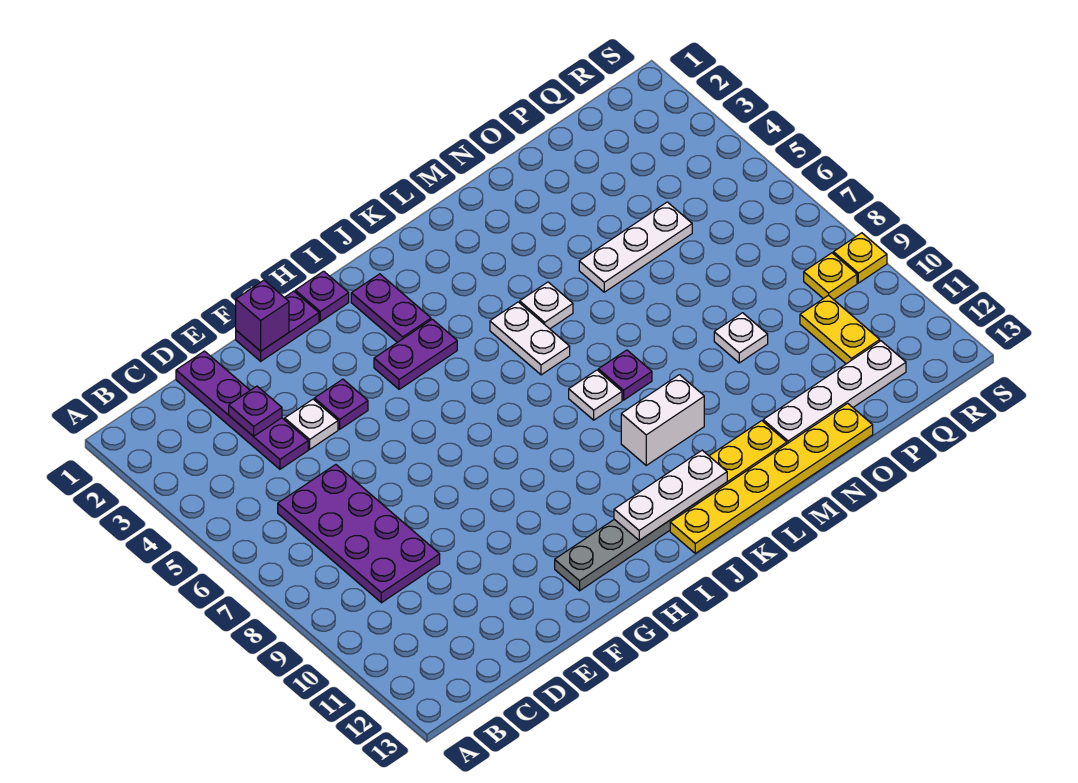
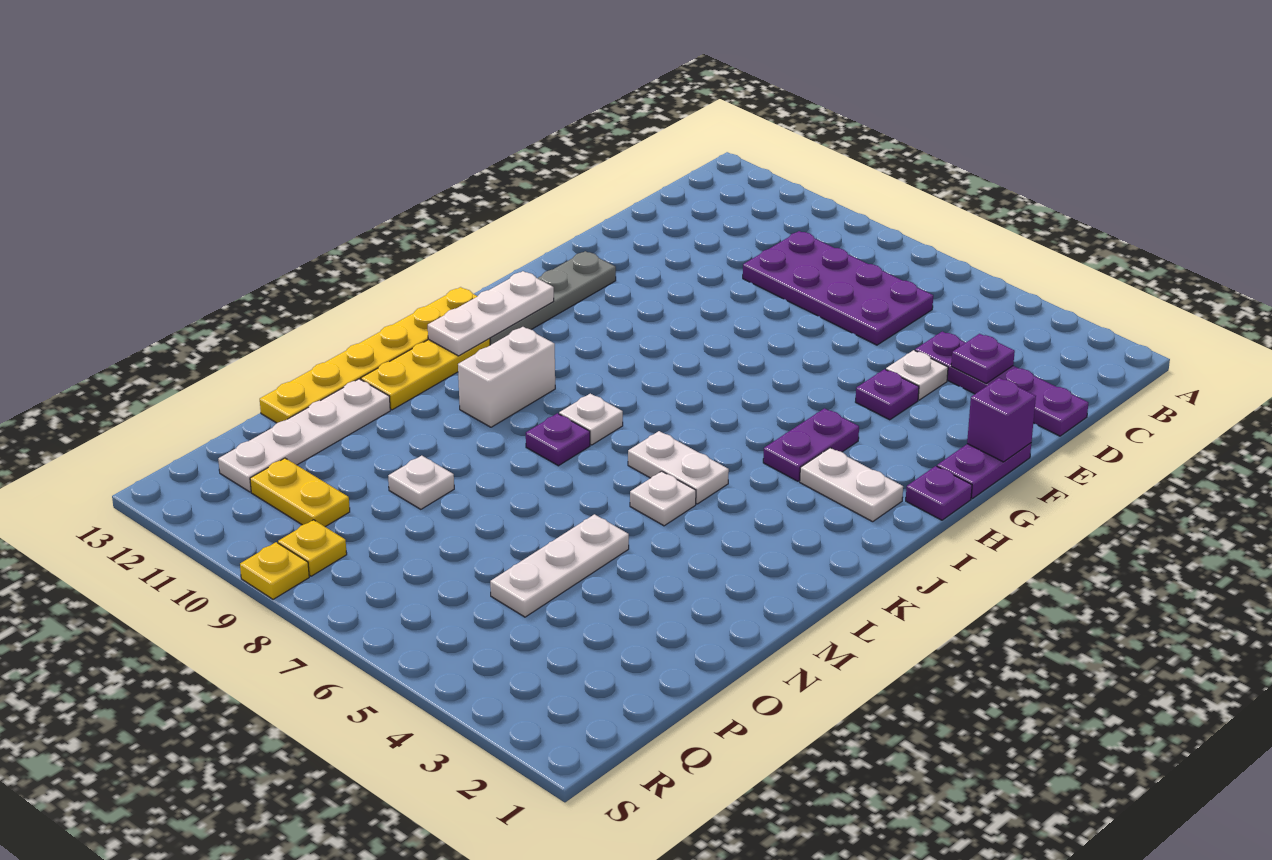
purple plate I2:I3 level 1 -> white plate I2:I3 level 1

